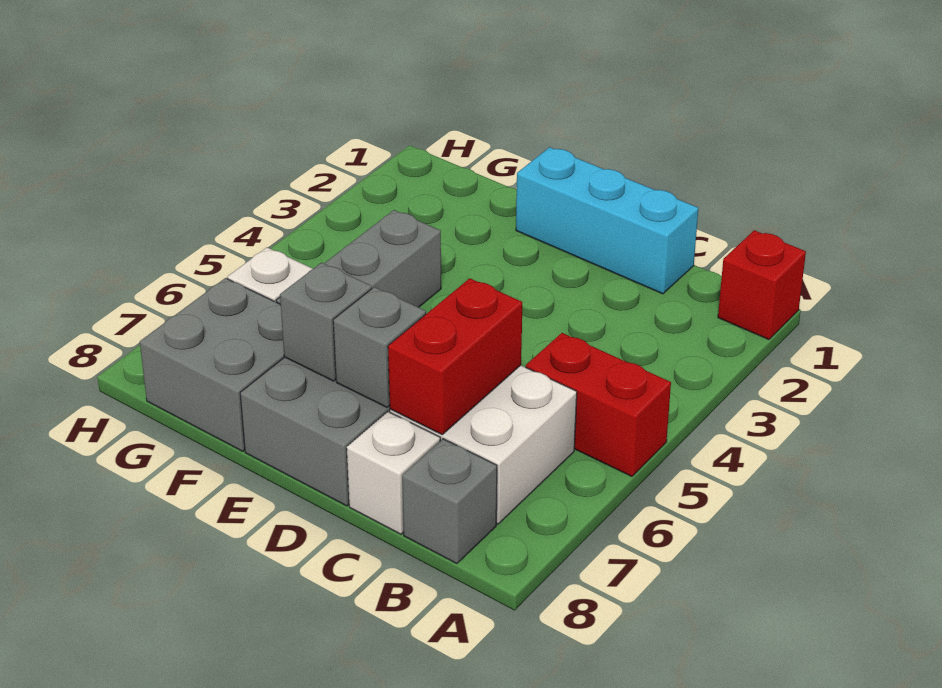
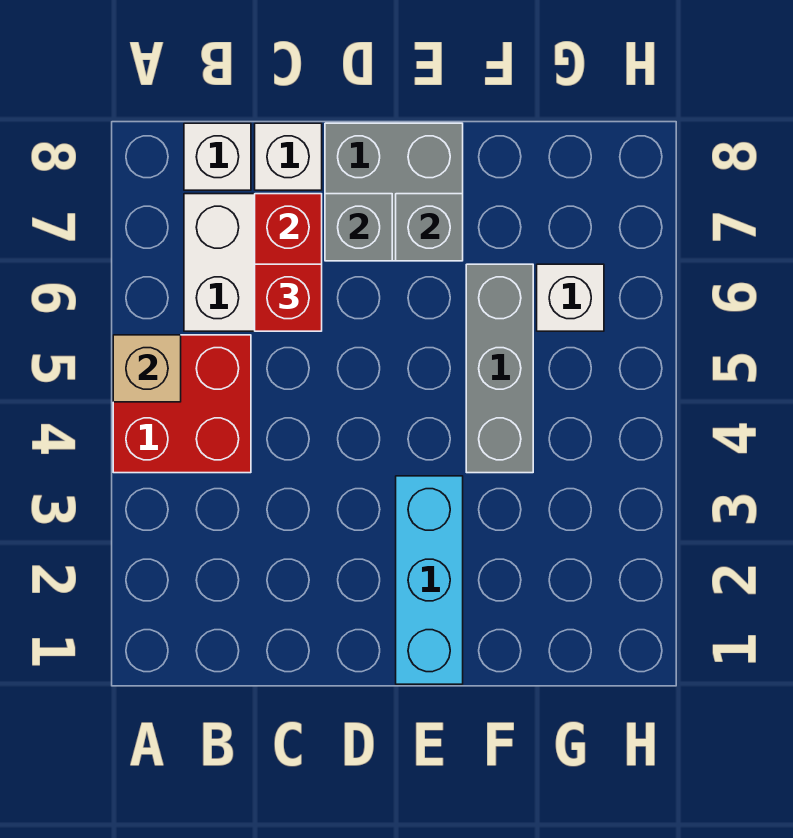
red brick A1 level 1 -> red brick C6 level 3
red brick A5:B5 level 1 -> red brick A4:B5 level 1
none -> tan brick A5 level 2
grey brick B8 level 1 -> white brick B8 level 1
cyan brick C1:E1 level 1 -> cyan brick E1:E3 level 1
grey brick F7:G8 level 1 -> none

